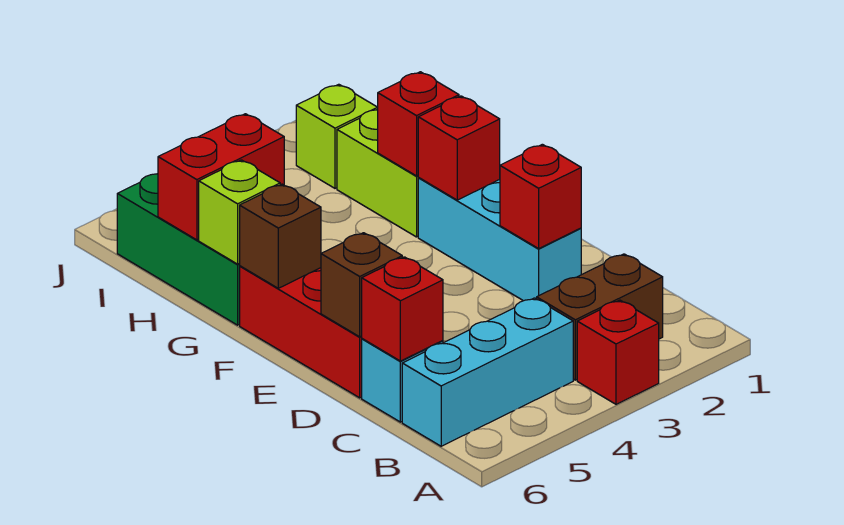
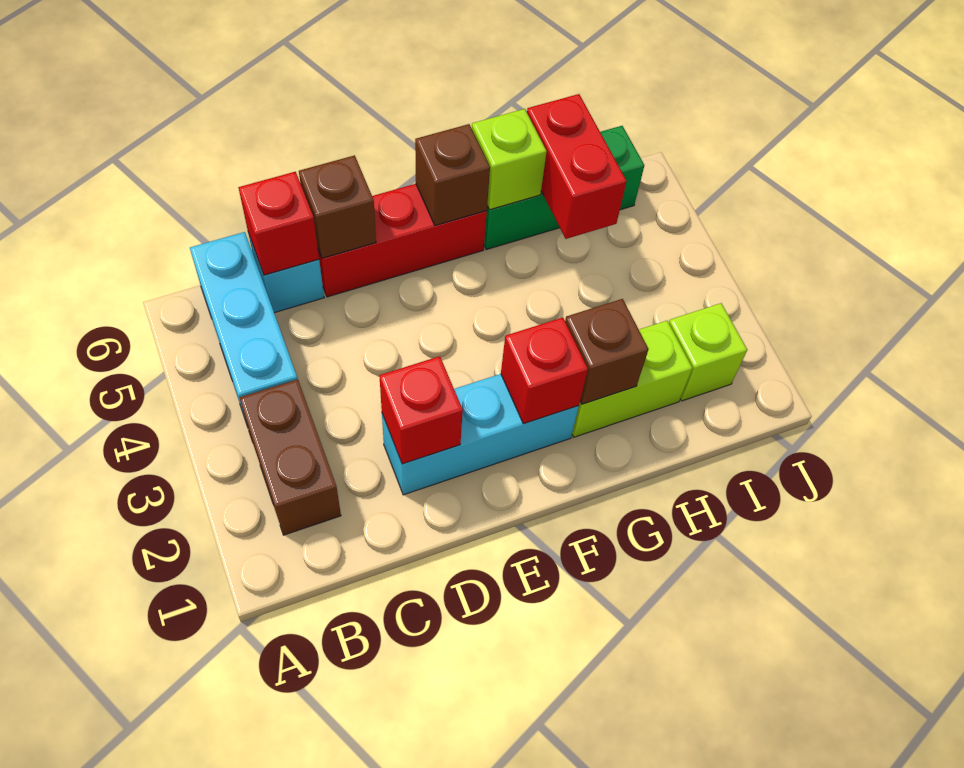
red brick A3 level 1 -> none
red brick G2 level 2 -> brown brick G2 level 2

